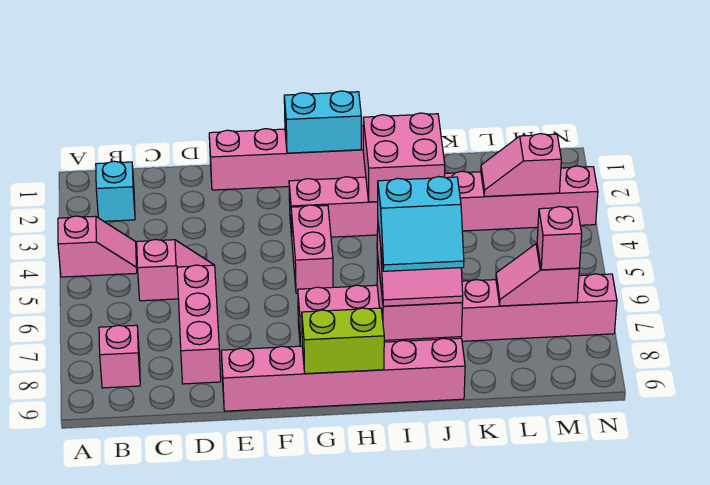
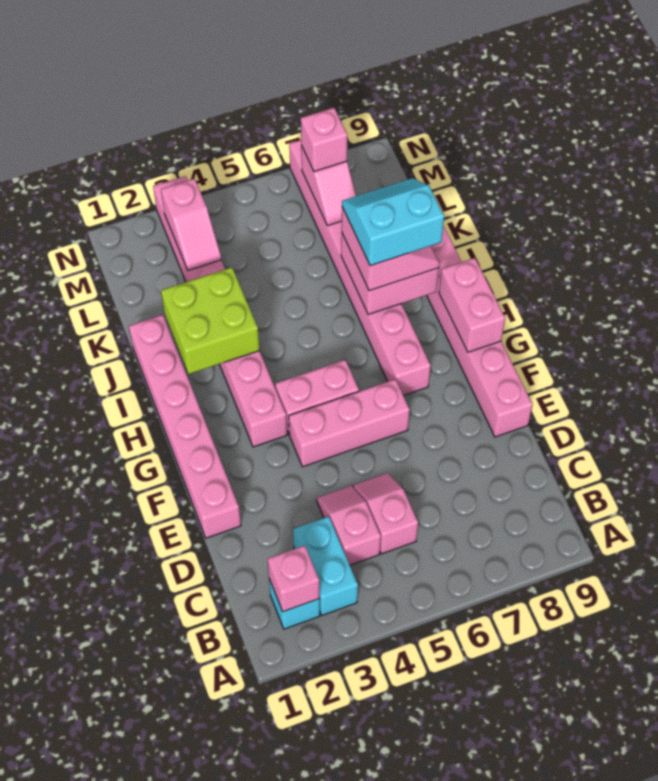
pink slope A4:B4 level 1 top A -> pink slope C4:D4 level 1 top C
pink brick B8 level 1 -> pink brick B2 level 2
pink brick D6:D8 level 1 -> pink brick F4:F6 level 1
cyan brick G1:H1 level 2 -> cyan brick B3:C3 level 1
lime brick G9:H9 level 2 -> pink brick G9:H9 level 2
pink brick I2:J3 level 2 -> lime brick I2:J3 level 2
cyan slope I7:J8 level 4 top 7 -> cyan slope I7:J8 level 4 top I

